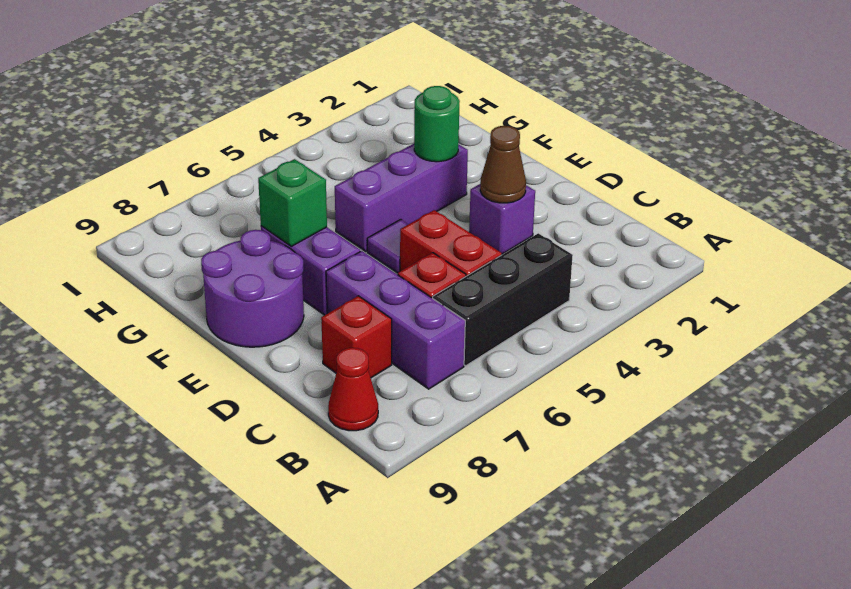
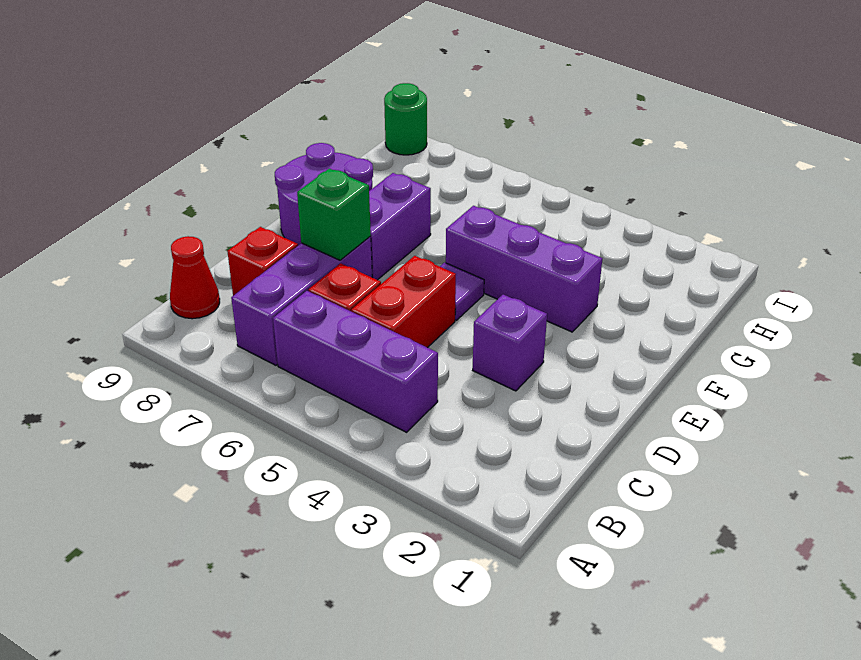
black brick B4:B6 level 1 -> purple brick B4:B6 level 1
brown cone D3 level 2 -> none
green round brick F3 level 2 -> green round brick I9 level 1
green brick F7 level 2 -> green brick D7 level 2

